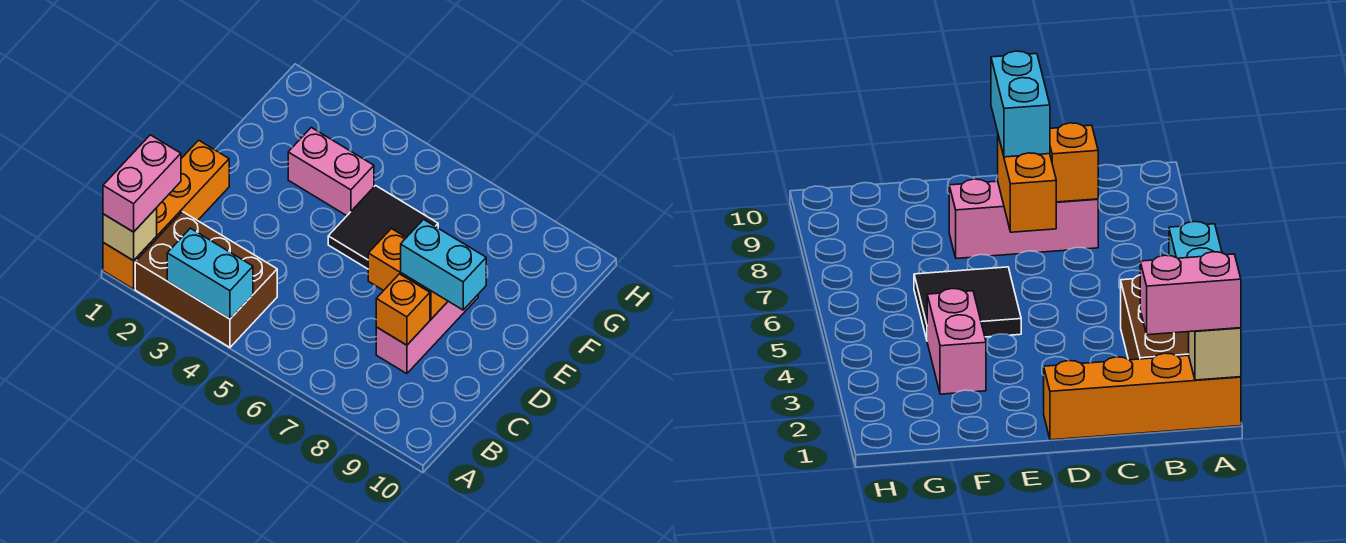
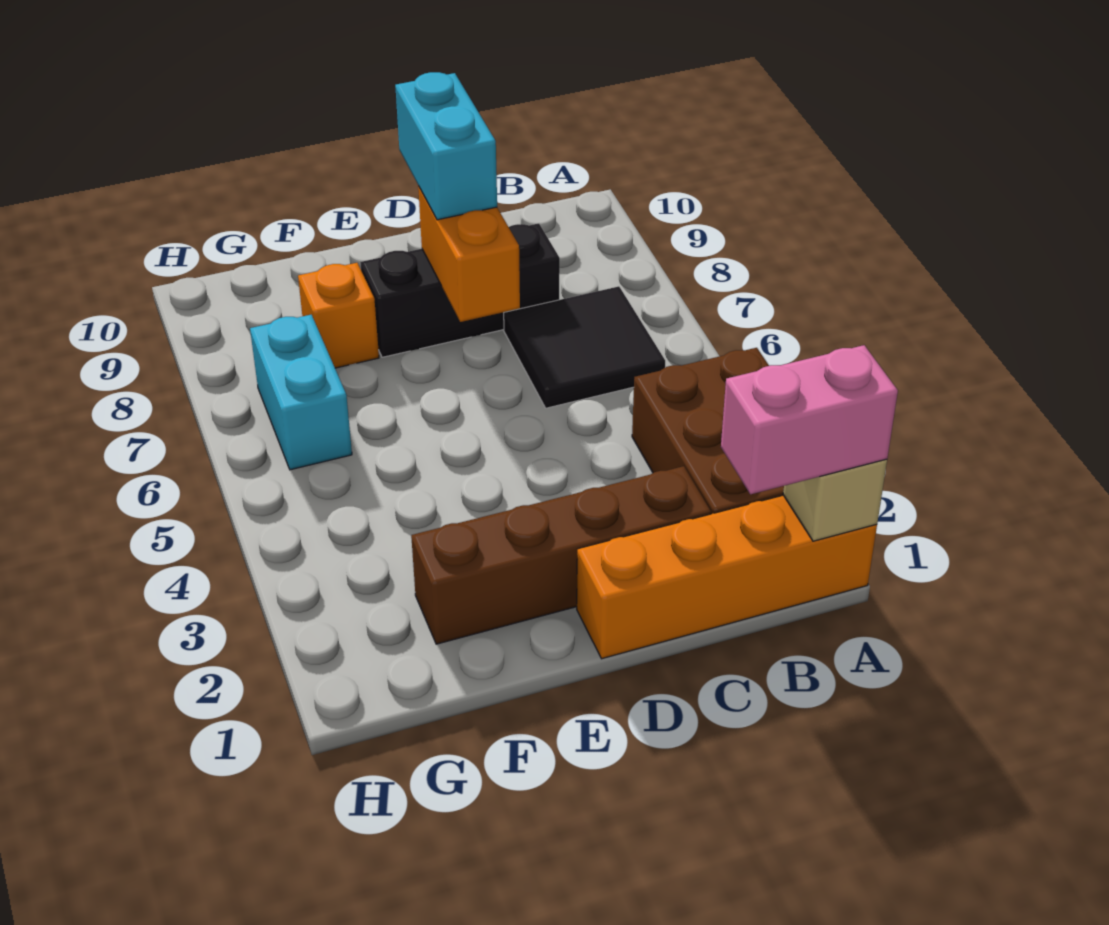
cyan brick A3:A4 level 2 -> cyan brick G6:G7 level 1
none -> brown brick C2:F2 level 1
pink brick C8:E8 level 1 -> black brick C8:E8 level 1
orange brick C8 level 2 -> orange brick F8 level 1
black tile E5:F6 level 1 -> black tile B6:C7 level 1
pink brick F3:F4 level 1 -> none

